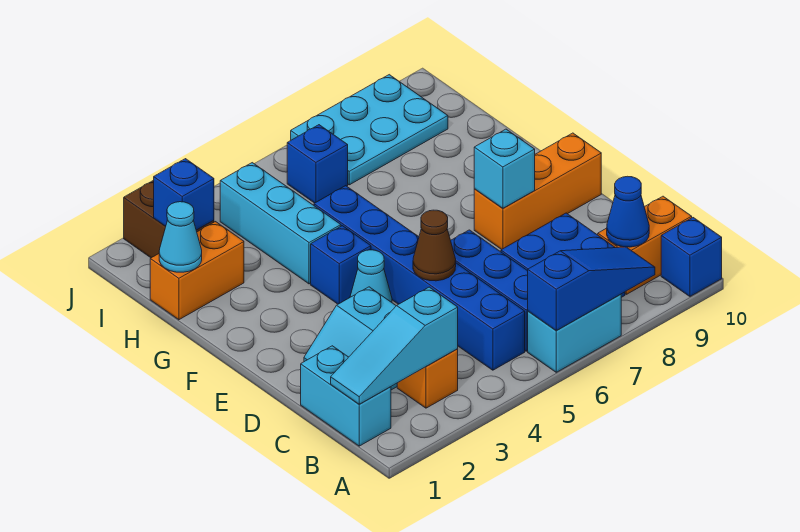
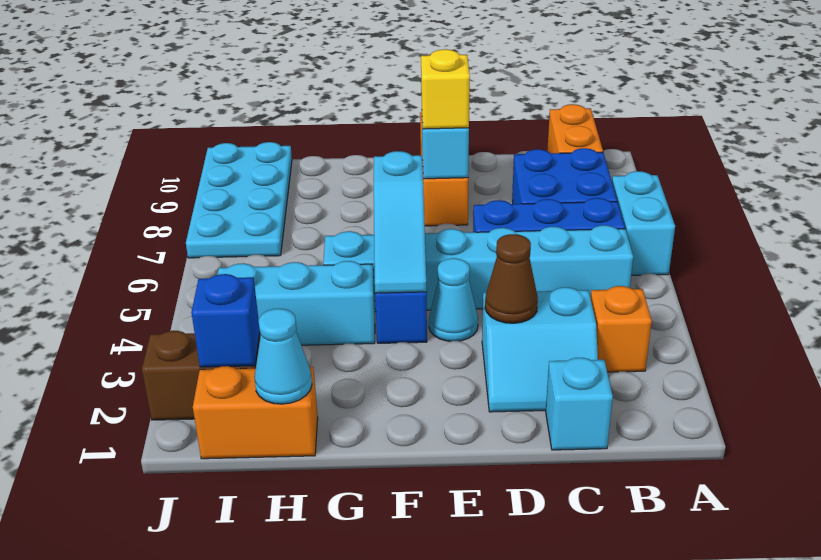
blue slope A6:A8 level 2 top 6 -> none
blue brick A10 level 1 -> none
cyan brick B1:C1 level 1 -> cyan brick C1 level 1
cyan slope B1:B3 level 2 top 3 -> cyan slope F4:F6 level 2 top 6
blue brick B5:G5 level 1 -> cyan brick B5:G5 level 1
blue cone B9 level 2 -> none
brown cone D5 level 2 -> brown cone D3 level 2
none -> yellow brick E8 level 3
orange brick H1:H2 level 1 -> orange brick H1:I1 level 1
blue brick I6 level 1 -> none
cyan plate I7:J9 level 1 -> cyan plate I7:J10 level 1

